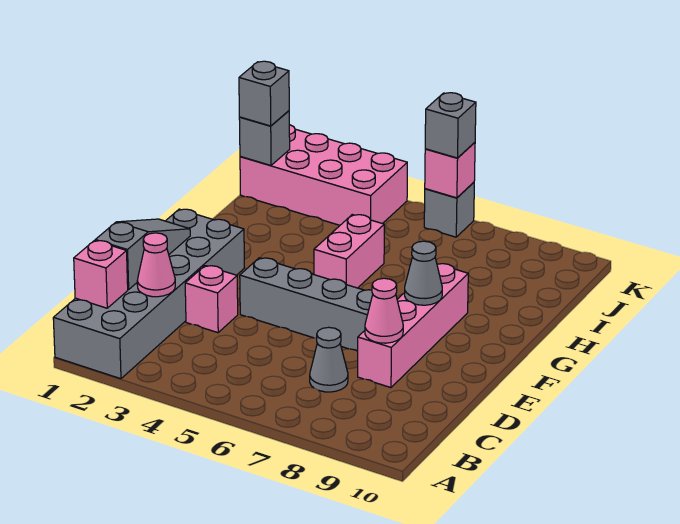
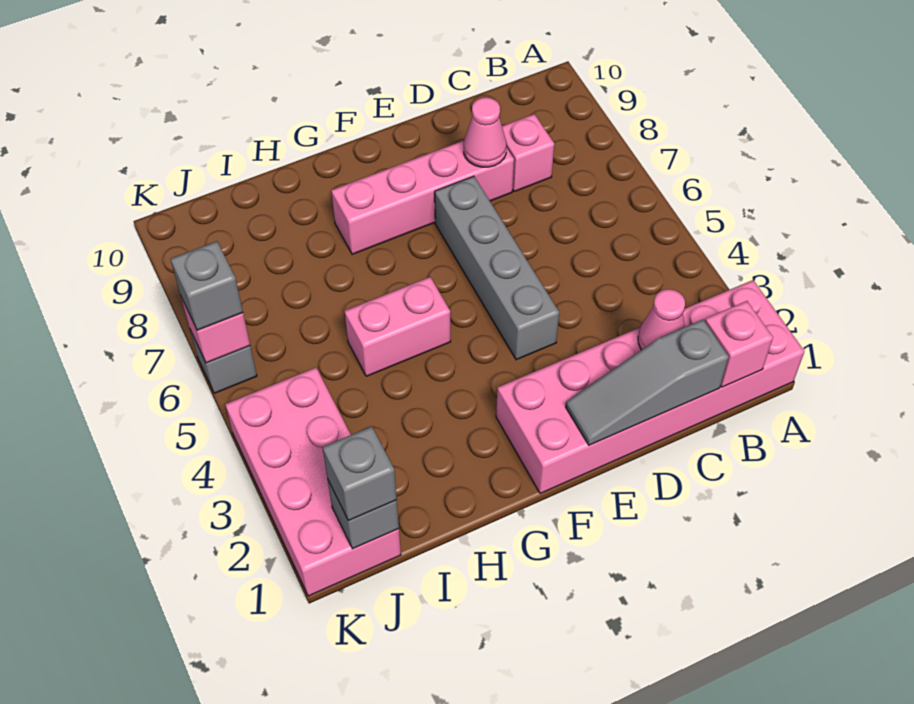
grey brick A1:F2 level 1 -> pink brick A1:F2 level 1
grey cone C7 level 1 -> none
pink brick D3 level 1 -> pink brick C8 level 1
grey cone F8 level 2 -> none

